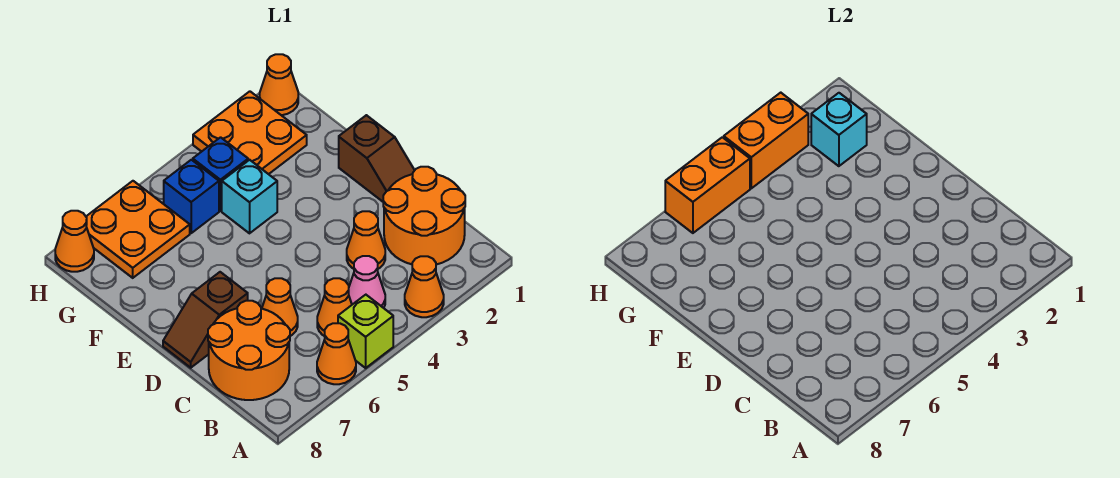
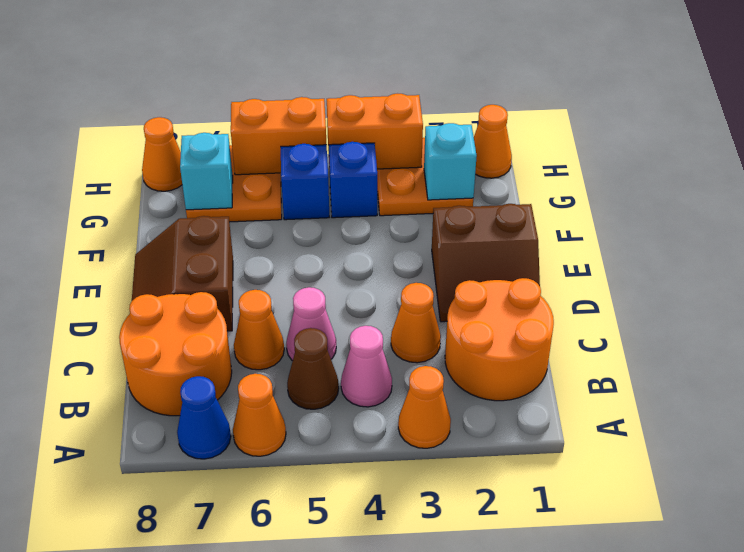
lime brick A5 level 1 -> none
none -> blue cone A7 level 1
orange cone B5 level 1 -> brown cone B5 level 1
none -> pink cone C5 level 1
brown slope D1:E1 level 1 top E -> brown slope D1:E2 level 1 top E
brown slope D7:D8 level 1 top 7 -> brown slope D7:E8 level 1 top 7
cyan brick F4 level 1 -> cyan brick G7 level 2

